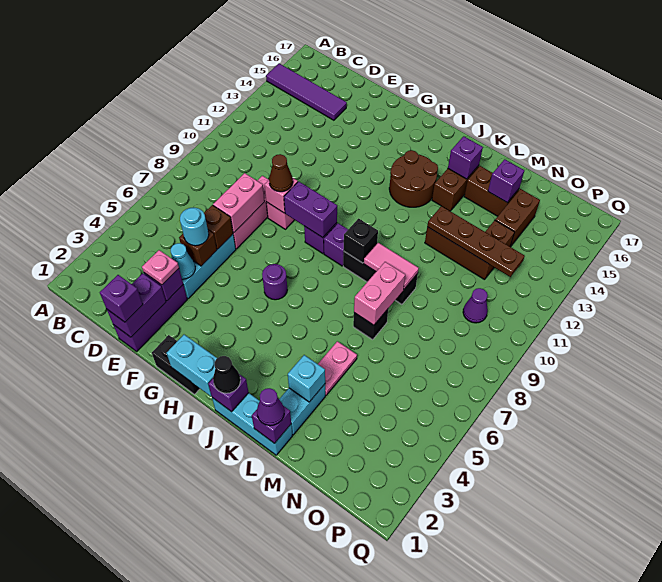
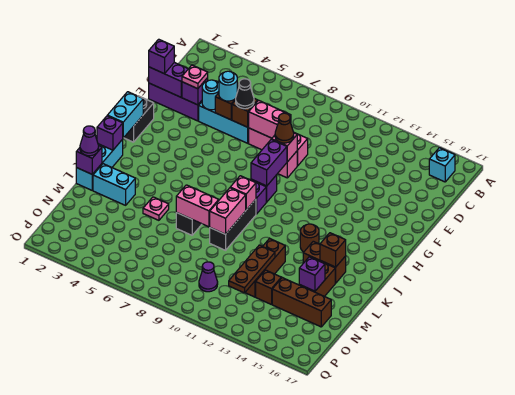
purple tile A15:D15 level 1 -> none
cyan cone E4 level 2 -> cyan round brick E4 level 2
purple round brick H6 level 1 -> none
brown round brick I13:J14 level 1 -> brown round brick J13 level 1
black cone J1 level 3 -> black cone E6 level 3
black brick J9 level 2 -> pink brick J9 level 2
pink tile K9:L9 level 2 -> pink brick K9:L9 level 2
purple brick K15 level 2 -> brown brick K15 level 2
cyan brick L3 level 2 -> cyan brick B16 level 1
pink plate L4:L5 level 1 -> pink plate L5 level 1
brown plate L12:O12 level 2 -> brown plate M12:O12 level 2
brown brick N14:N15 level 1 -> brown brick N14:N16 level 1

